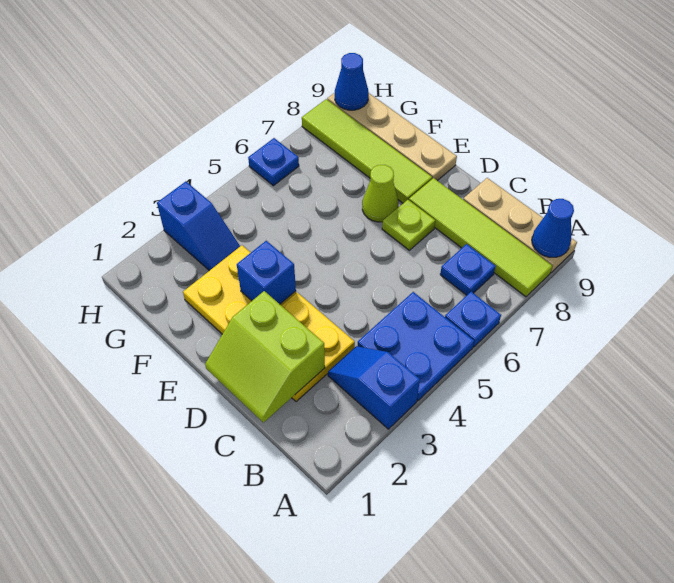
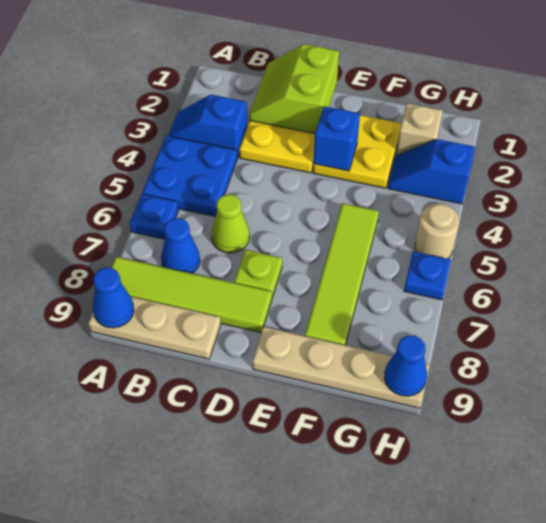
blue slope A3:B3 level 1 top A -> blue slope A3:B3 level 1 top B
blue plate B7 level 1 -> blue cone B7 level 1
lime slope C1:D2 level 2 top 2 -> lime slope C1:D2 level 2 top D
lime cone E7 level 1 -> lime cone C6 level 1
lime tile E8:H8 level 1 -> lime tile F5:F8 level 1
none -> tan brick G2 level 1
none -> tan round brick H5 level 1

